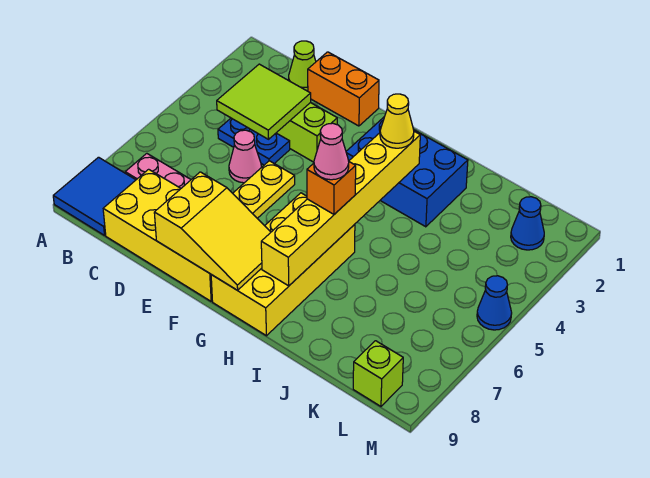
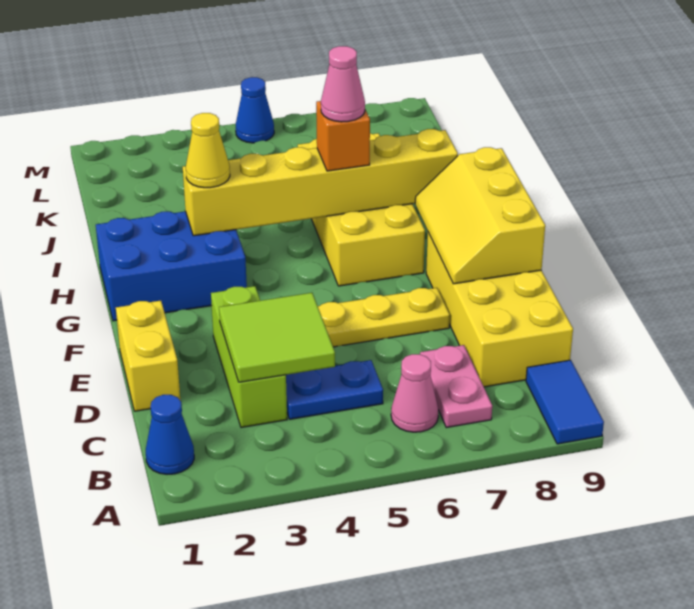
blue tile A8:B9 level 1 -> blue tile A9:B9 level 1
lime cone C1 level 1 -> none
blue plate C4:D4 level 1 -> blue plate C4:C5 level 1
orange brick D1:E1 level 1 -> yellow brick D1:E1 level 1
pink cone D5 level 1 -> pink cone B6 level 1
yellow slope E8:G9 level 2 top E -> yellow slope E8:G9 level 2 top 9
blue brick G2:I3 level 1 -> blue brick G1:H3 level 1
yellow brick G6:H9 level 1 -> yellow brick G6:J7 level 1
blue cone L2 level 1 -> blue cone B1 level 1
lime brick L9 level 1 -> none

